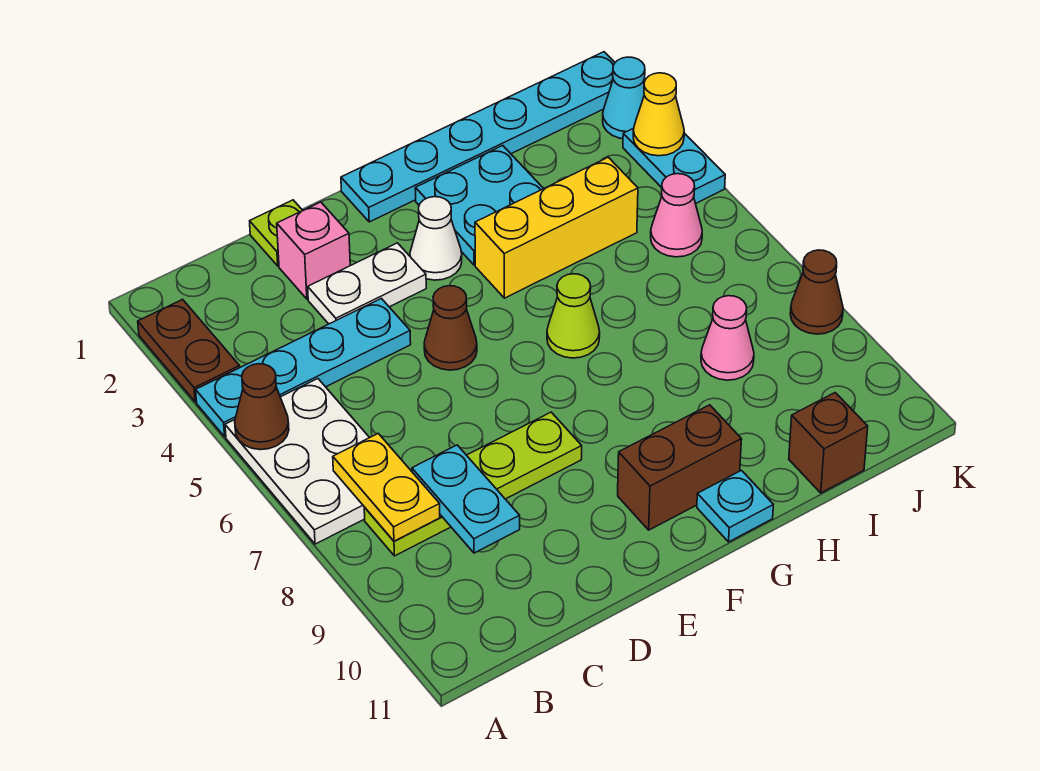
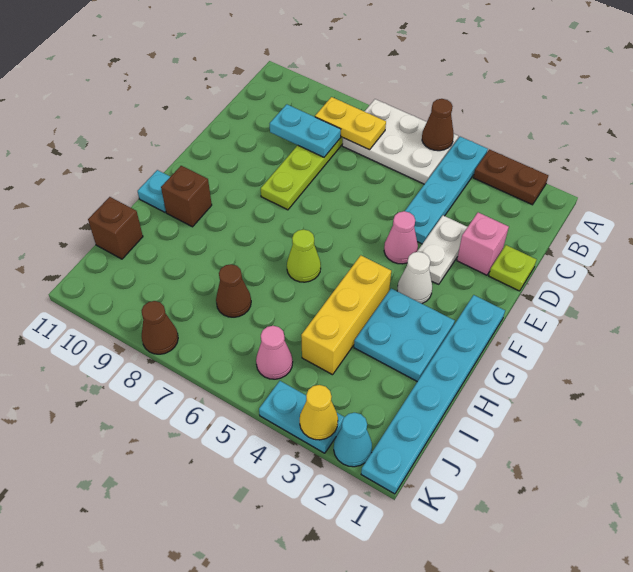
brown cone E5 level 1 -> brown cone I7 level 1
brown brick F10:G10 level 1 -> brown brick G10 level 1
pink cone I8 level 1 -> pink cone E4 level 1

